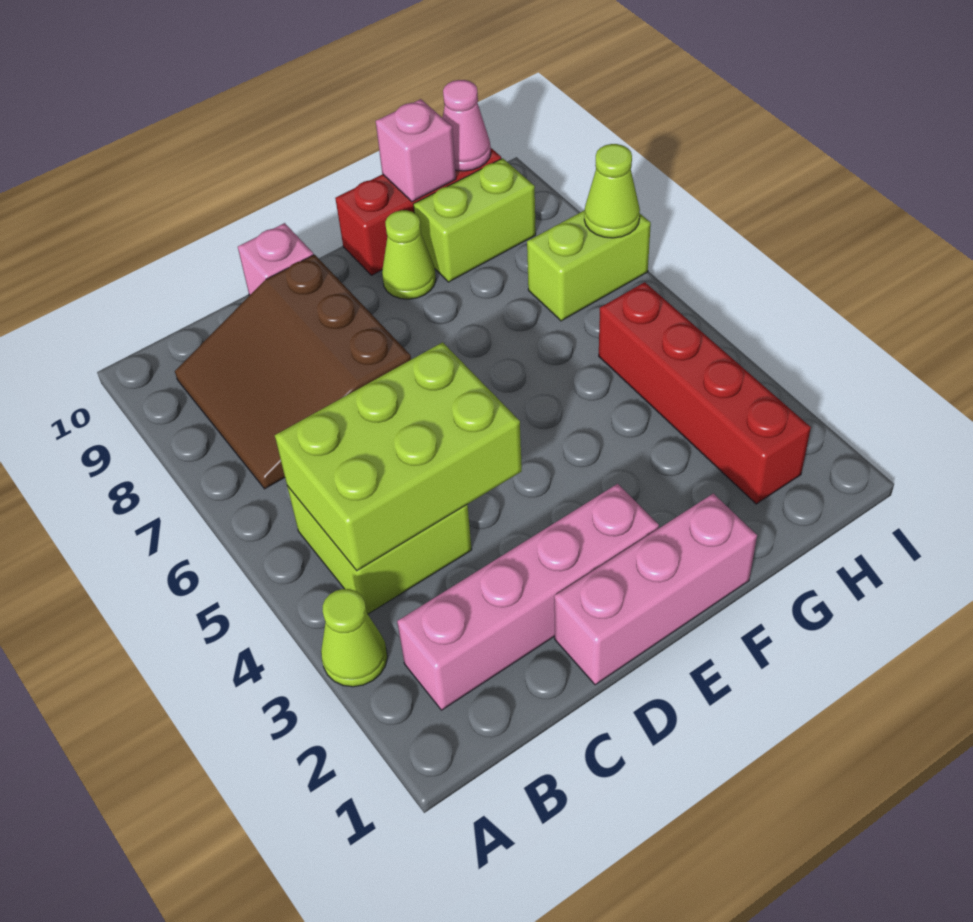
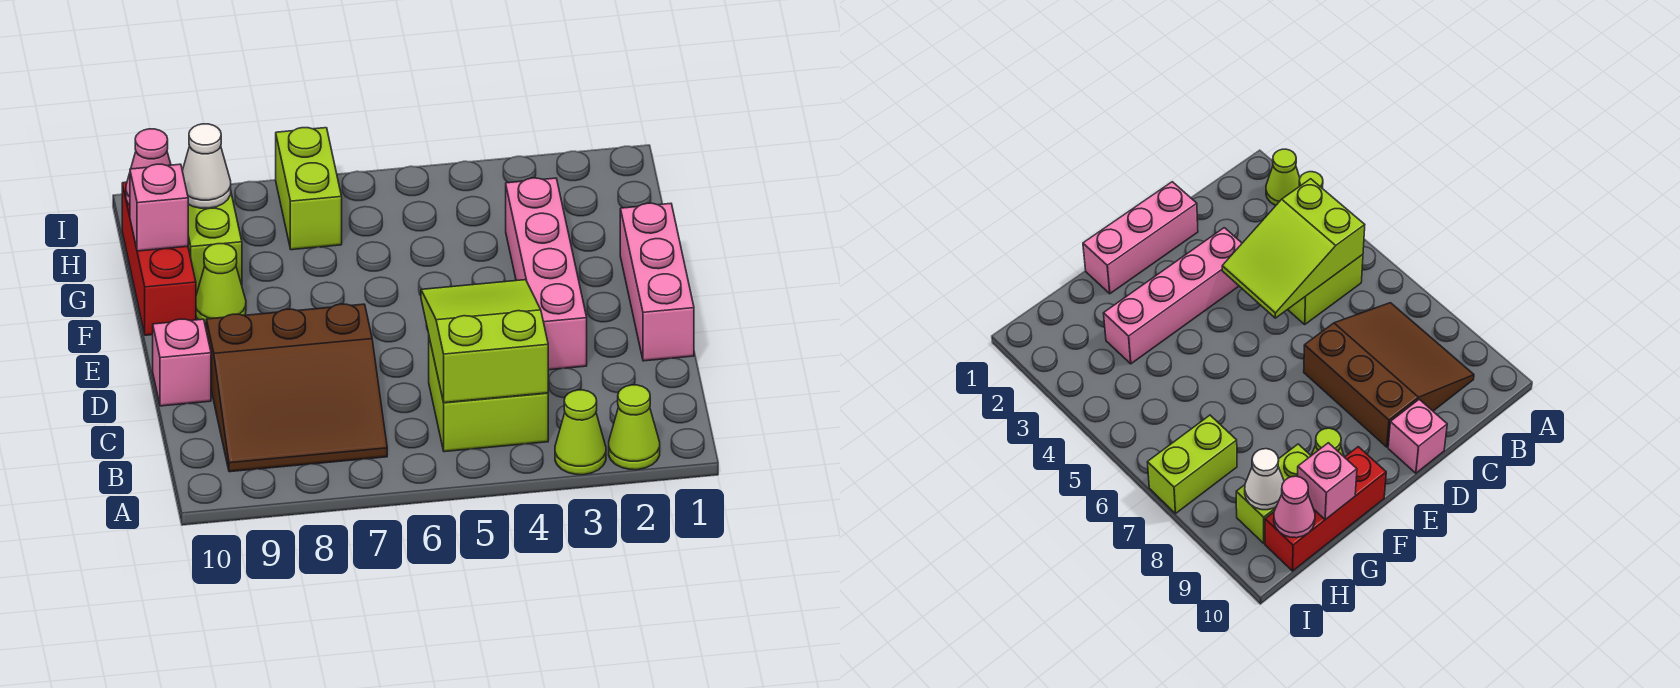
pink brick B2:E2 level 1 -> pink brick D3:G3 level 1
lime brick B4:D5 level 2 -> lime slope B4:D5 level 2 top B
red brick H2:H5 level 1 -> none
none -> white cone H9 level 2
lime cone I7 level 2 -> lime cone A2 level 1

